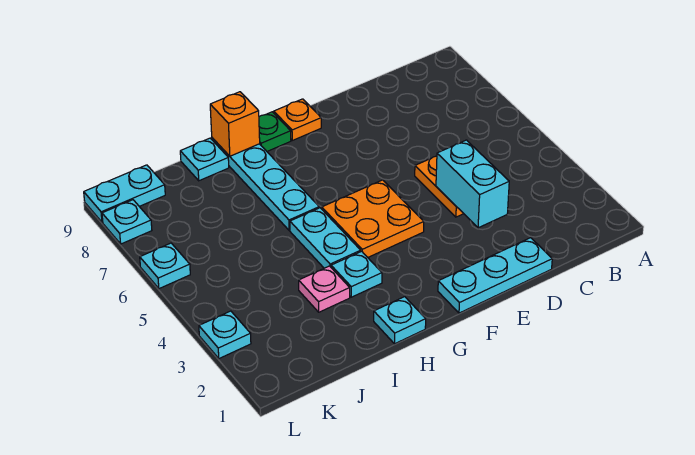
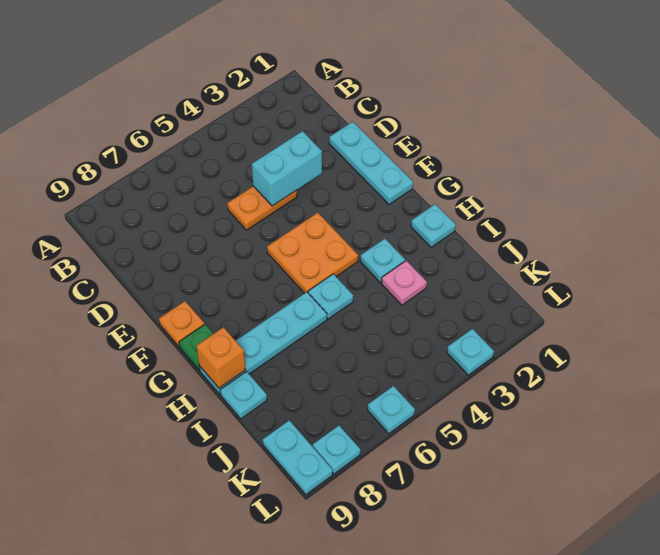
cyan plate H4:H5 level 1 -> cyan plate H5 level 1

